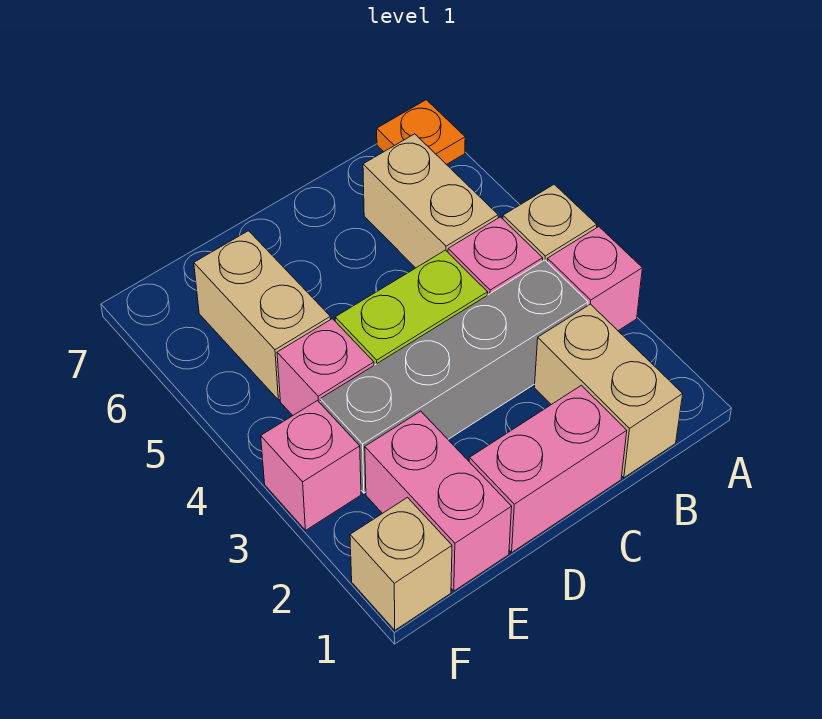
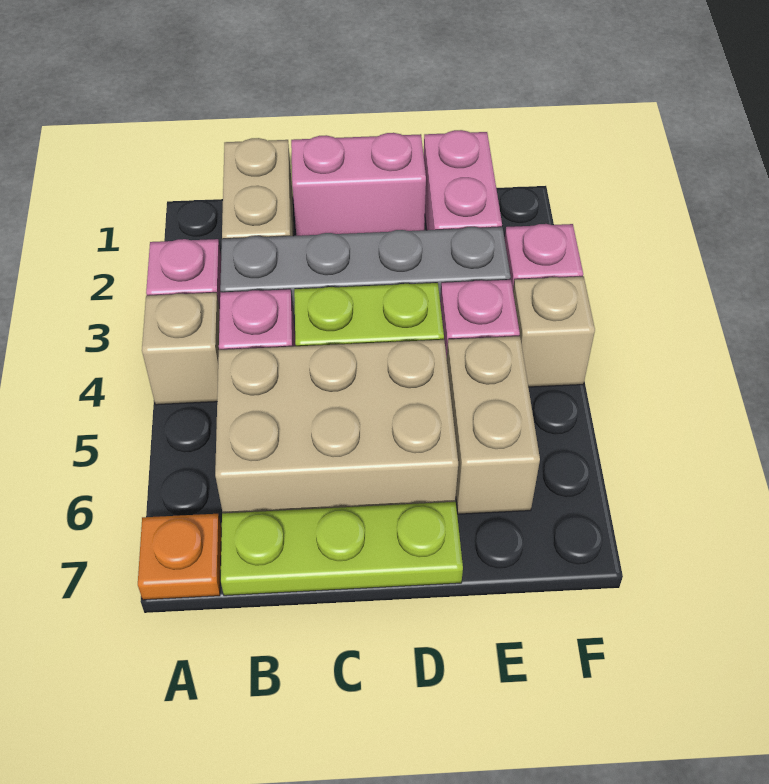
tan brick B5:B6 level 1 -> tan brick B5:D6 level 1
none -> lime plate B7:D7 level 1
tan brick F1 level 1 -> tan brick F4 level 1

